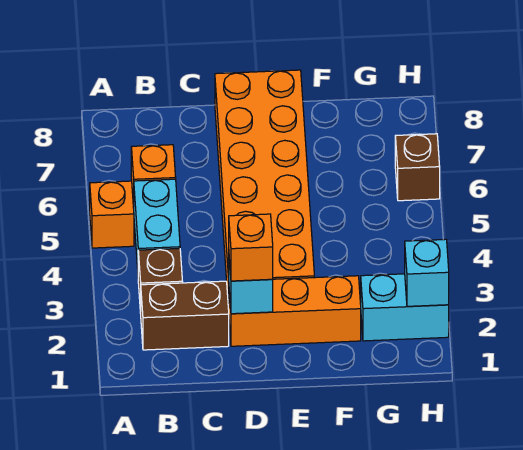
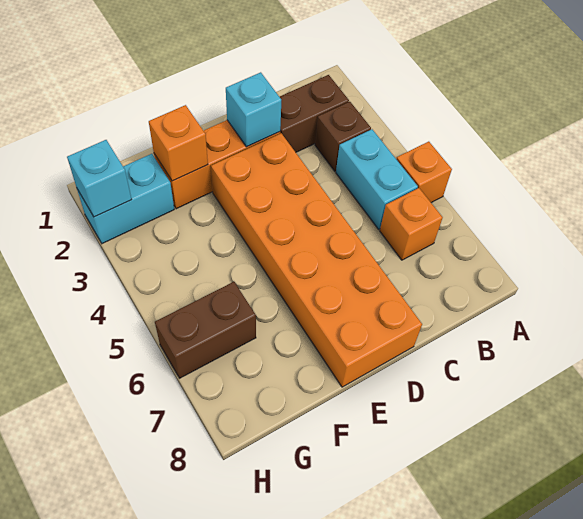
orange brick D2 level 3 -> orange brick F2 level 2
brown brick H6 level 1 -> brown brick G6:H6 level 1

